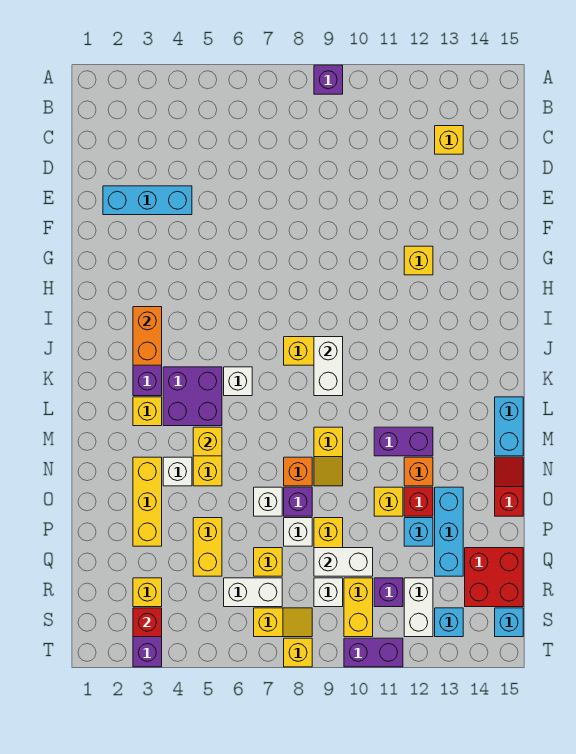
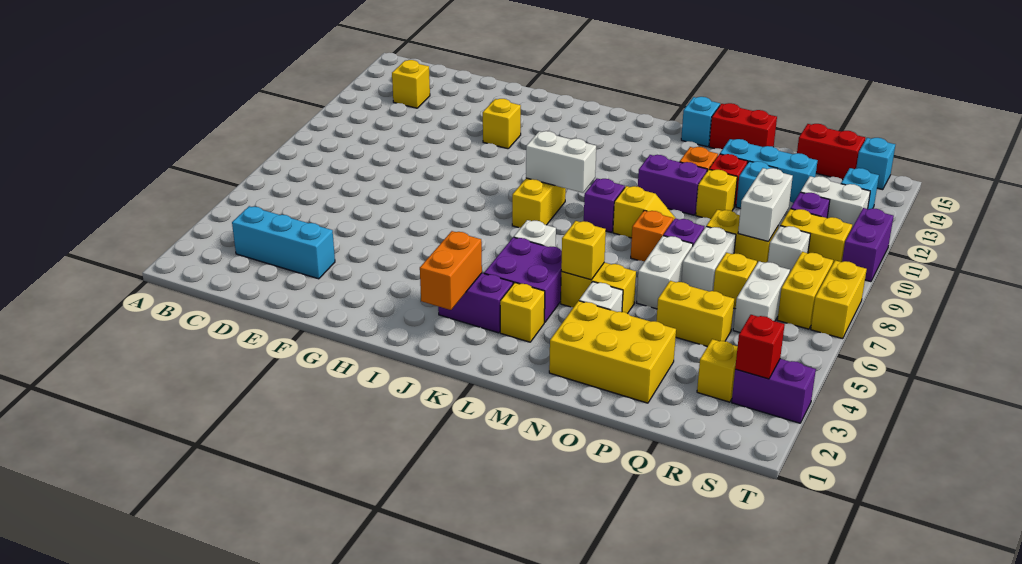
purple brick A9 level 1 -> purple brick L9 level 1
cyan brick E2:E4 level 1 -> cyan brick C3:E3 level 1
orange brick I3:J3 level 2 -> orange brick J2:J3 level 2
cyan brick L15:M15 level 1 -> cyan brick M15 level 1
purple brick M11:M12 level 1 -> purple brick M11:N11 level 1
yellow brick N3:P3 level 1 -> yellow brick N2:P3 level 1
red slope N15:O15 level 1 top O -> red brick N15:O15 level 1
white brick O7 level 1 -> white brick O6:O7 level 1
white brick P8 level 1 -> white brick P7:P8 level 1
red brick Q14:R15 level 1 -> red brick Q15:R15 level 1
yellow slope S7:S8 level 1 top 7 -> yellow brick S7:S8 level 1
yellow brick T8 level 1 -> yellow brick T7:T8 level 1

